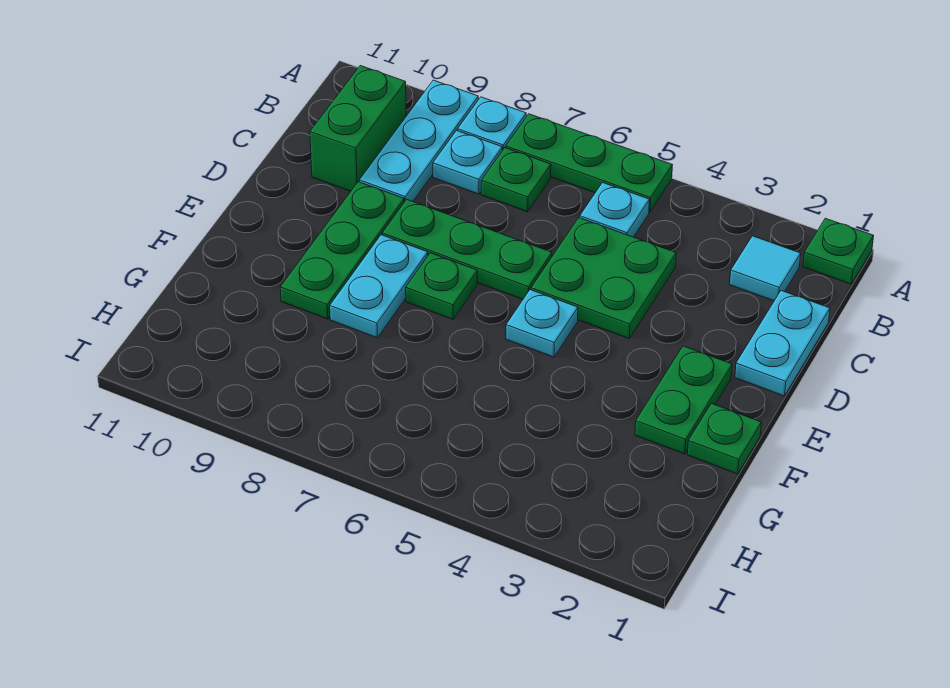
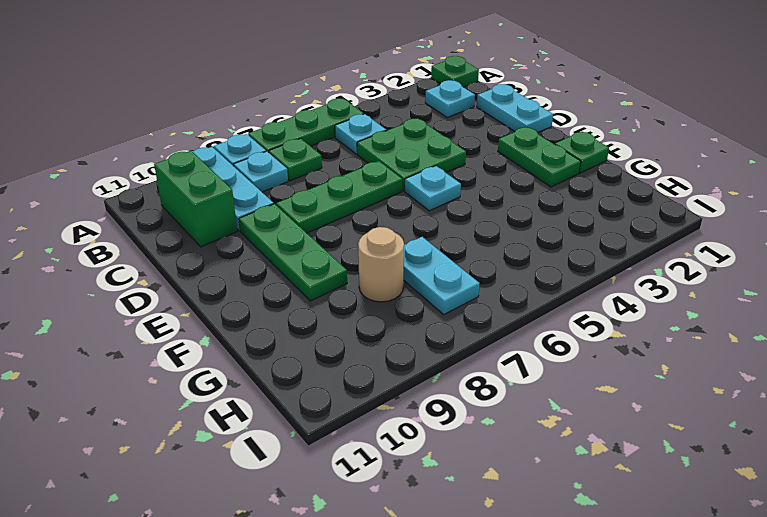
cyan tile B2 level 1 -> cyan plate B2 level 1
green plate E7 level 1 -> none
cyan plate E8:F8 level 1 -> cyan plate G7:H7 level 1
none -> tan round brick G8 level 1

